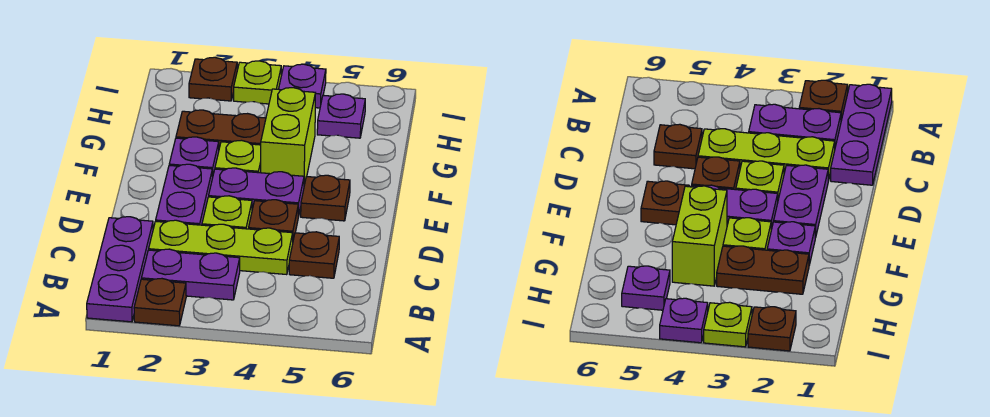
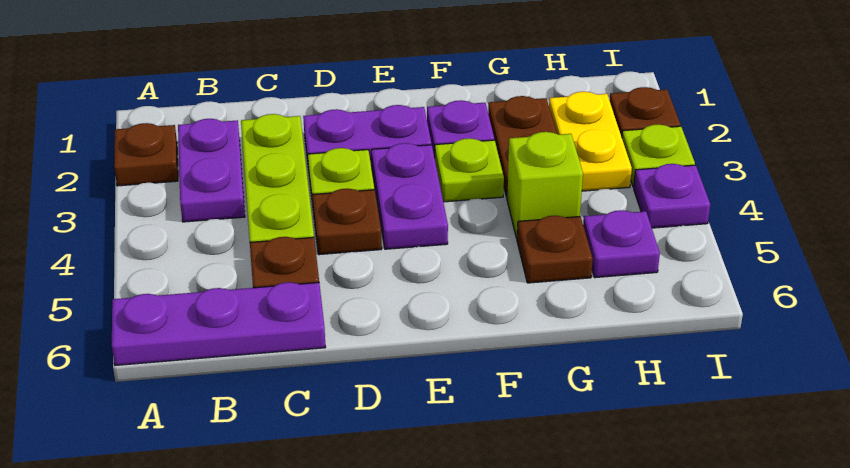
purple plate A1:C1 level 1 -> purple plate A6:C6 level 1
brown plate E5 level 1 -> brown plate G5 level 1
lime brick F4:G4 level 1 -> lime brick G4 level 1
none -> yellow plate H2:H3 level 1

